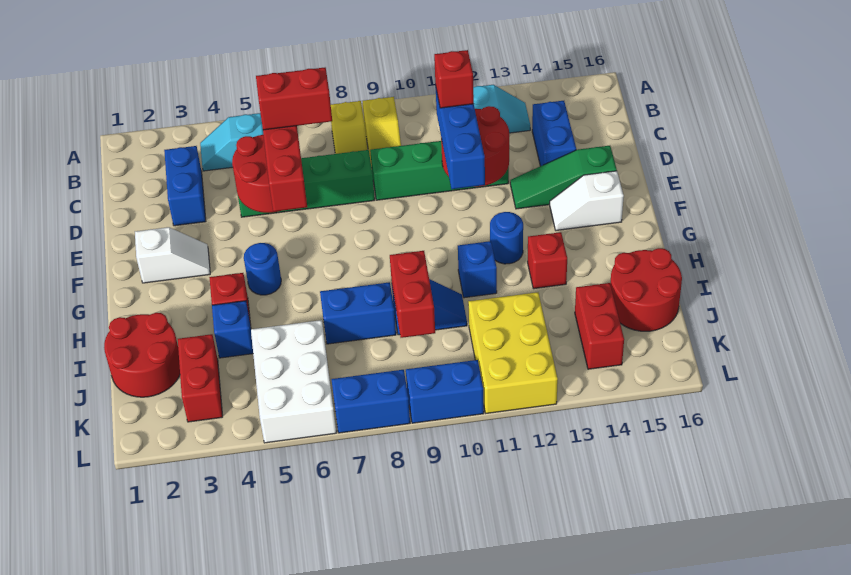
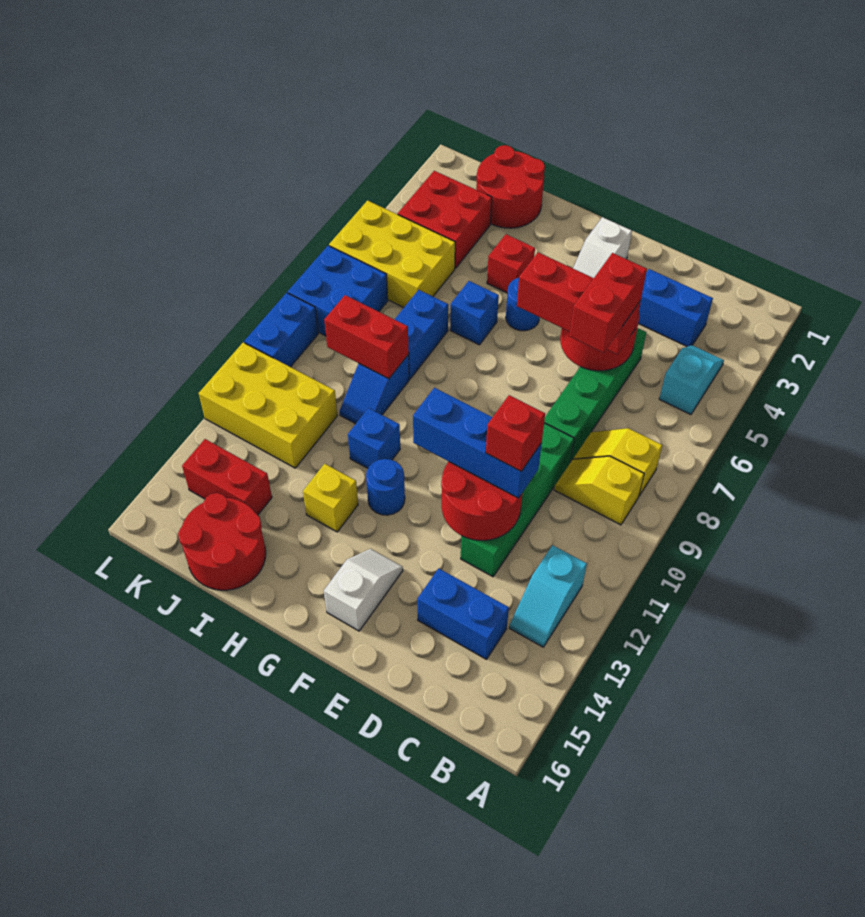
green slope E13:E15 level 1 top 15 -> none
red brick H13 level 1 -> yellow brick H13 level 1
blue brick I4 level 1 -> blue brick H6 level 1
red brick J3:K3 level 1 -> red brick J3:K4 level 1
white brick J5:L6 level 1 -> yellow brick J5:L6 level 1
blue brick L7:L8 level 1 -> blue brick K7:L8 level 1

